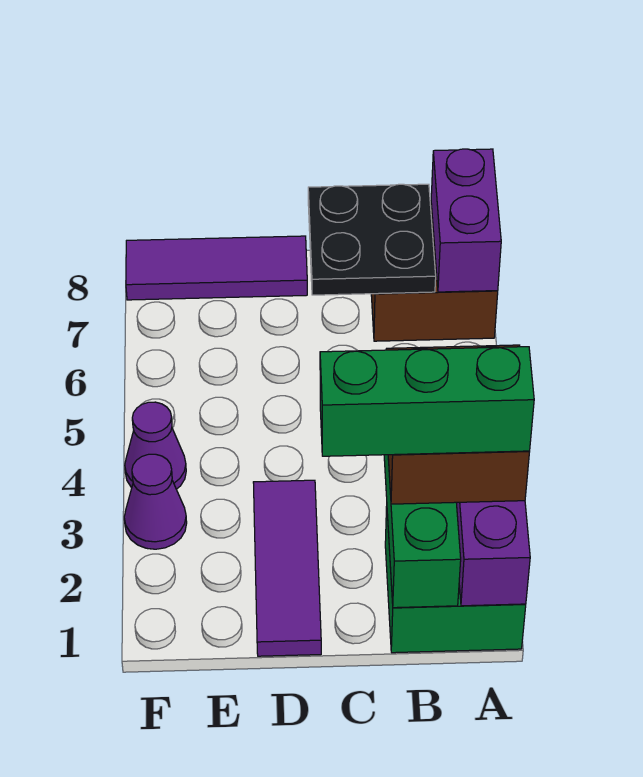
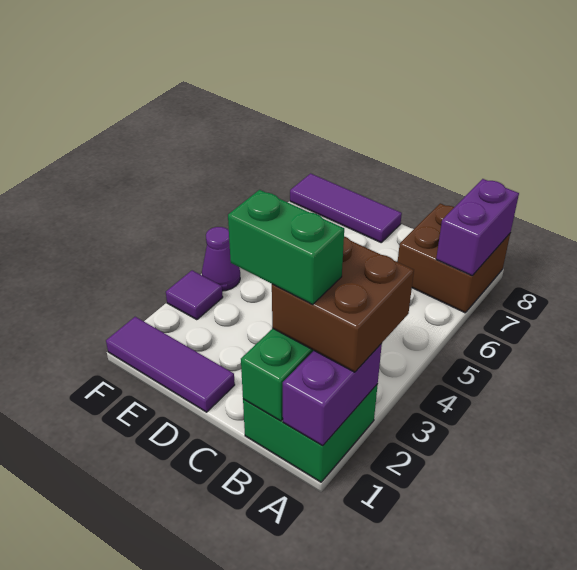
green brick A2:C2 level 4 -> green brick B2:C2 level 4
black plate B7:C8 level 2 -> none
purple tile D1:D3 level 1 -> purple tile D1:F1 level 1
purple cone F3 level 1 -> purple tile F3 level 1

